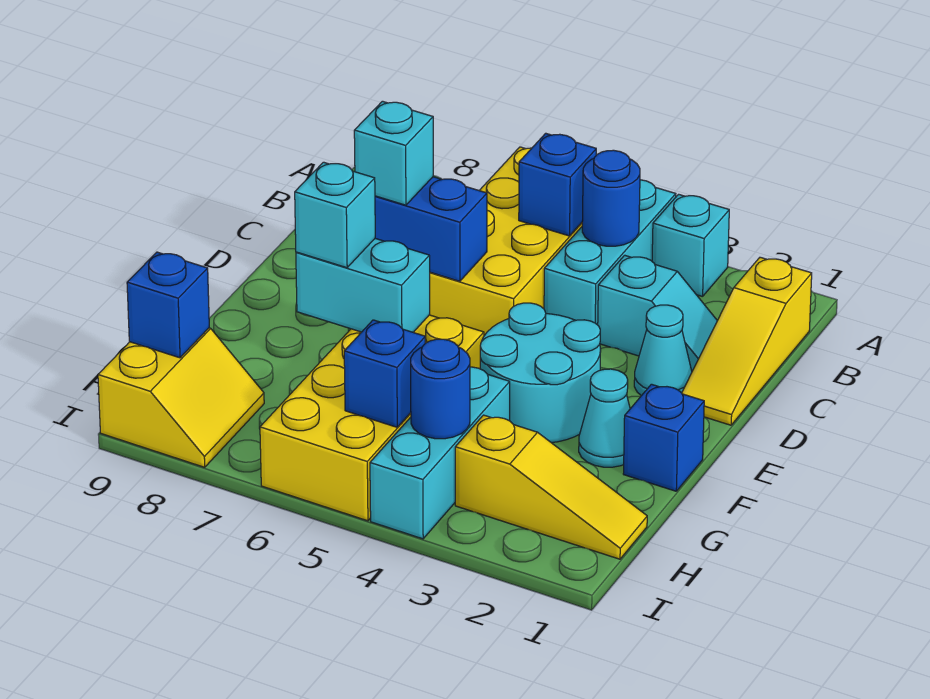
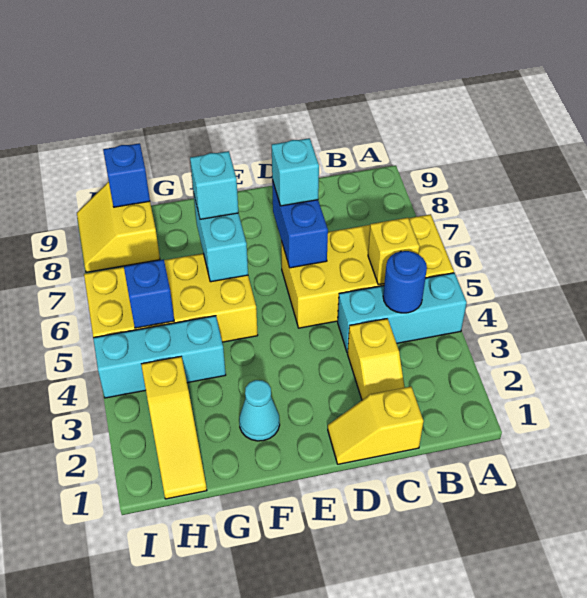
cyan brick A3 level 1 -> none
yellow slope B1:D1 level 1 top B -> yellow slope C1:D1 level 1 top C
blue brick B5 level 2 -> yellow brick B5 level 2
cyan slope C2:C3 level 1 top 3 -> yellow slope C2:C3 level 1 top 3
cyan cone D2 level 1 -> none
cyan round brick E3:F4 level 1 -> none
blue brick F1 level 1 -> none
blue round brick H4 level 2 -> none
yellow slope H8:I9 level 1 top 9 -> yellow slope H8:I9 level 1 top H

